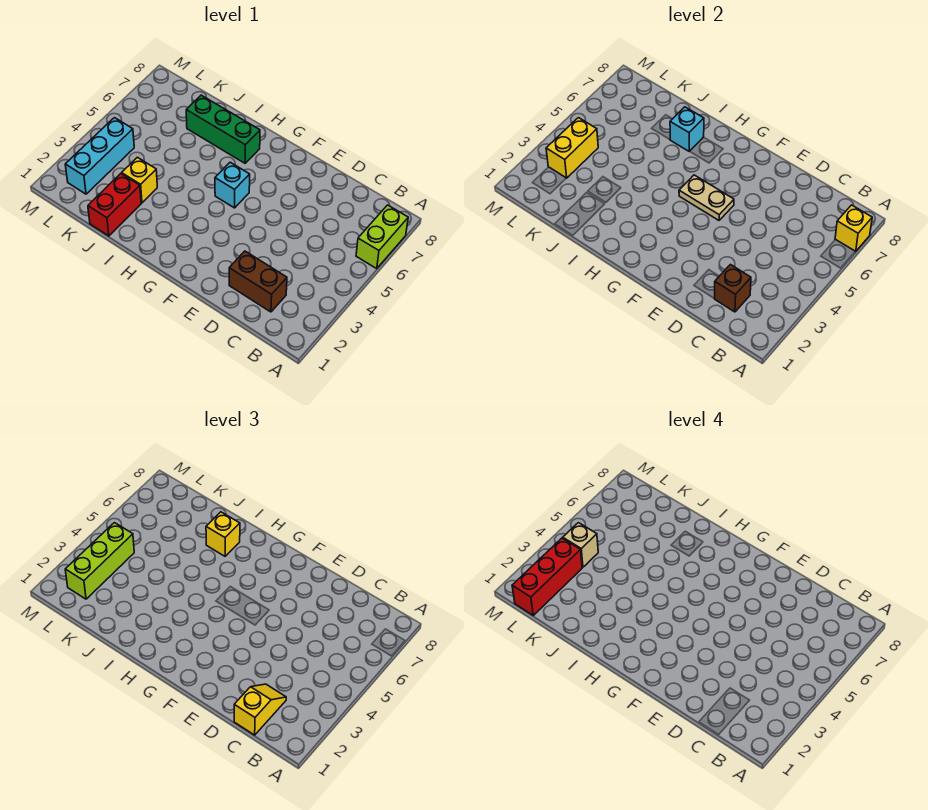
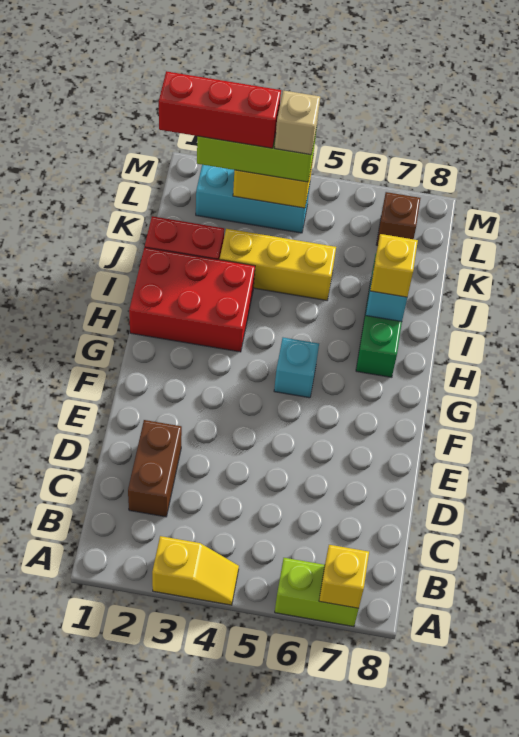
yellow slope C1:C2 level 3 top 1 -> yellow slope A3:A4 level 1 top 3
brown brick C2 level 2 -> brown brick L7 level 1
tan plate F5:G5 level 2 -> none
none -> red brick H1:I3 level 1
yellow brick J3 level 1 -> yellow brick J3:J5 level 1

